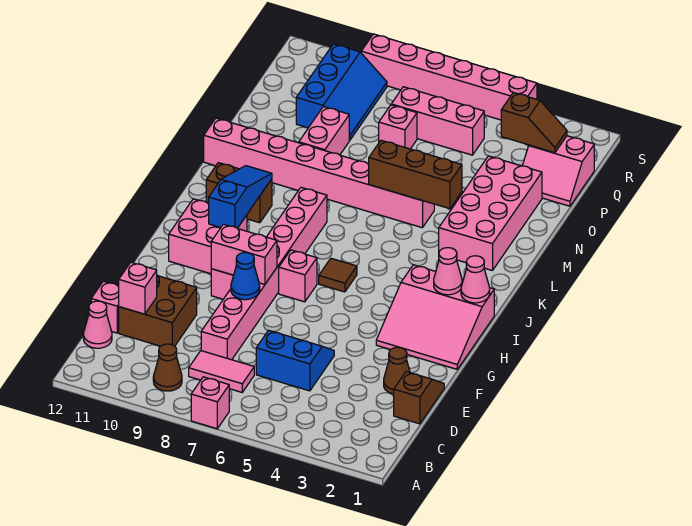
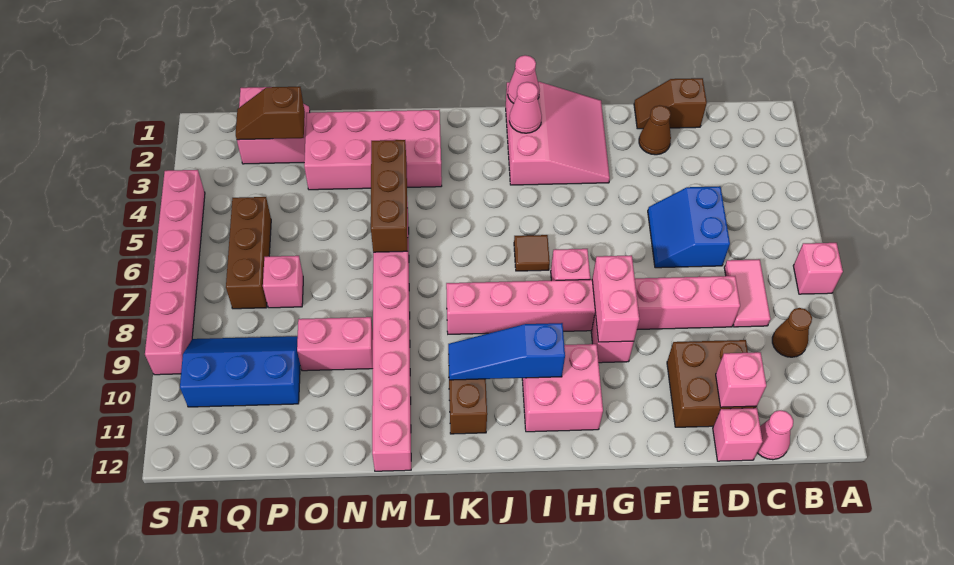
blue cone F8 level 2 -> none
brown slope Q2:Q3 level 2 top 3 -> brown slope P2:Q2 level 2 top P
pink brick Q5:Q7 level 1 -> brown brick Q5:Q7 level 1

